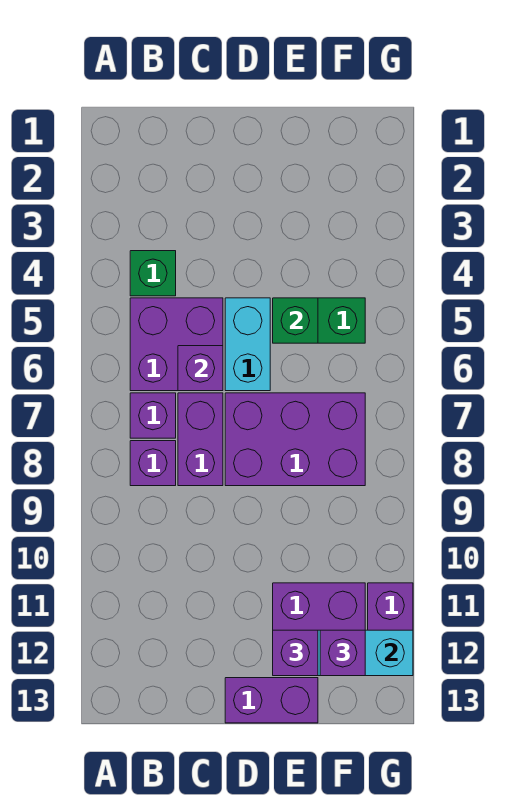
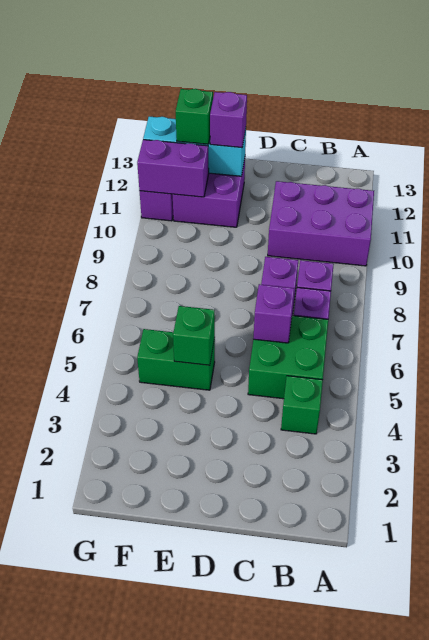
purple brick B5:C6 level 1 -> green brick B5:C6 level 1
cyan brick D5:D6 level 1 -> none
purple brick D7:F8 level 1 -> purple brick A10:C11 level 1
purple brick D13:E13 level 1 -> purple brick F11:G11 level 2
purple brick F12 level 3 -> green brick F12 level 3

